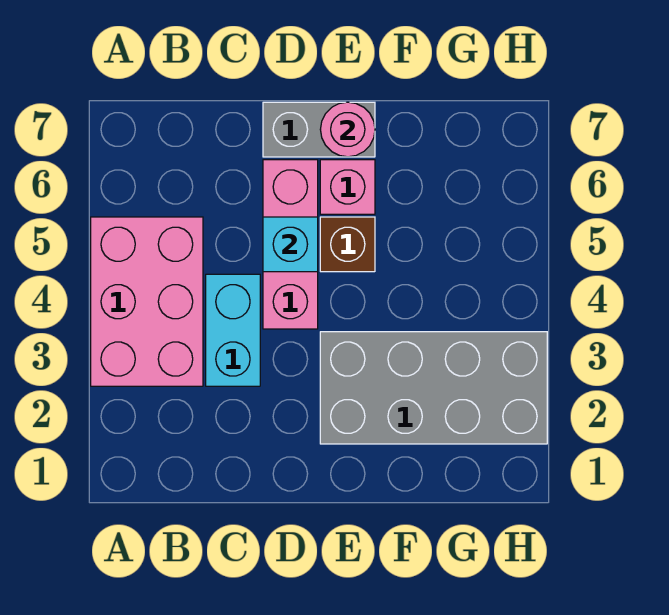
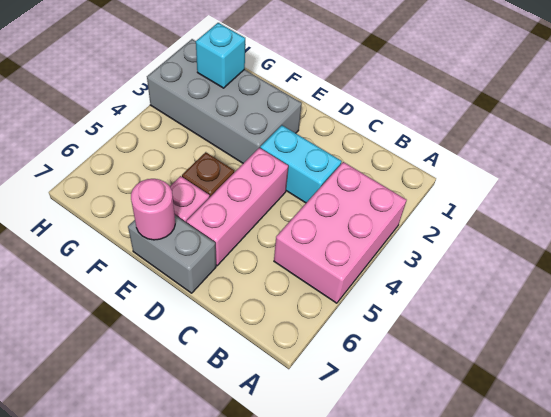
cyan brick C3:C4 level 1 -> cyan brick C3:D3 level 1
cyan brick D5 level 2 -> cyan brick G2 level 2

